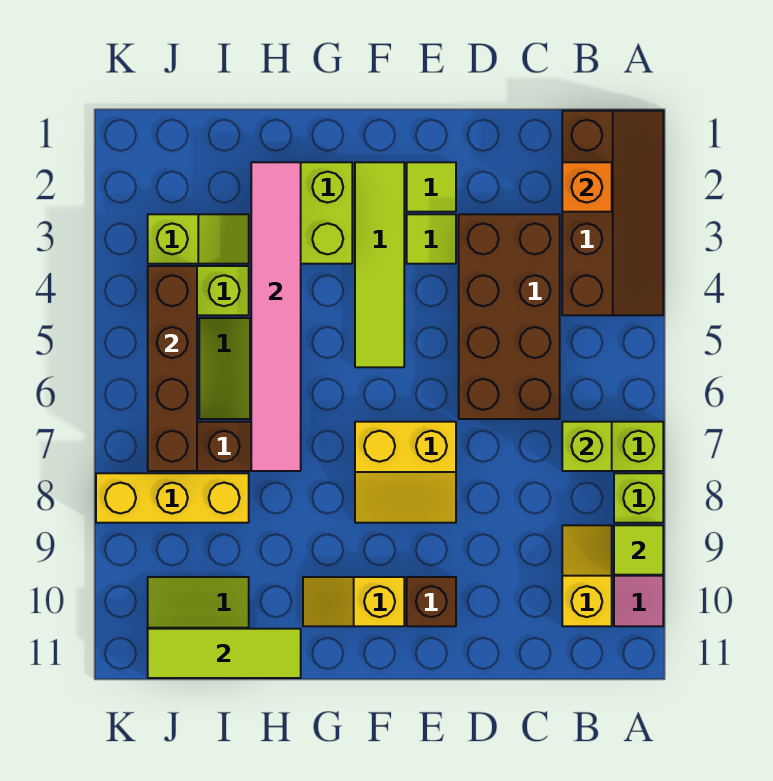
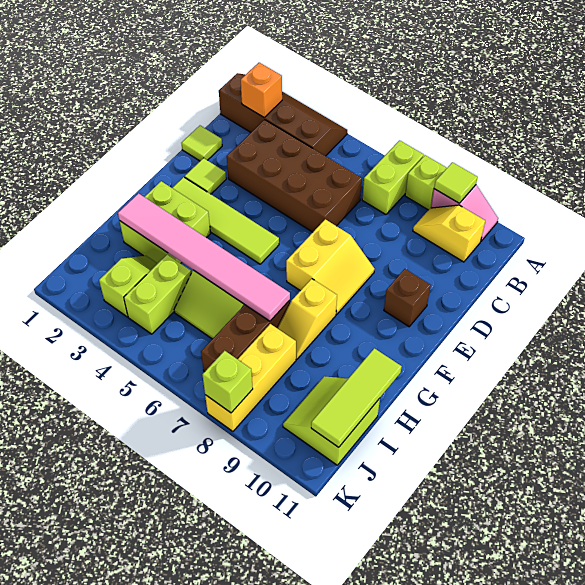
lime brick B7 level 2 -> lime brick K8 level 2
lime tile E3 level 1 -> lime tile D1 level 1
yellow slope F10:G10 level 1 top F -> yellow slope G8:H8 level 1 top G
brown brick J4:J7 level 2 -> none

